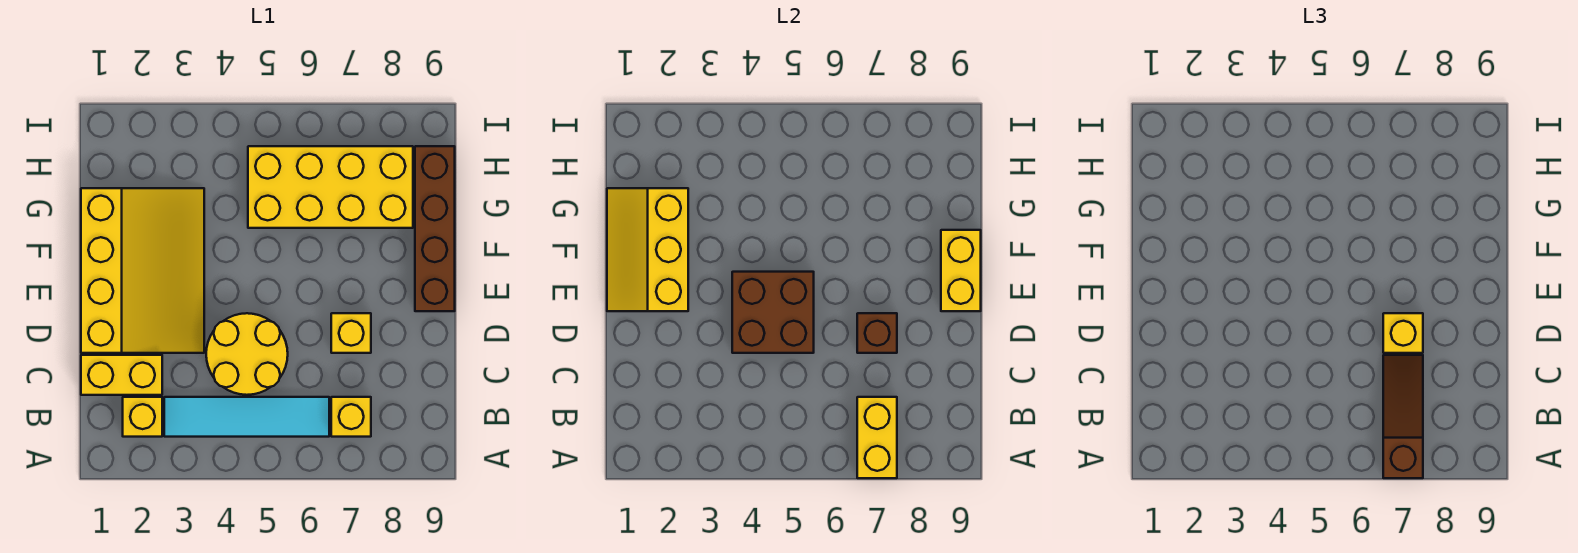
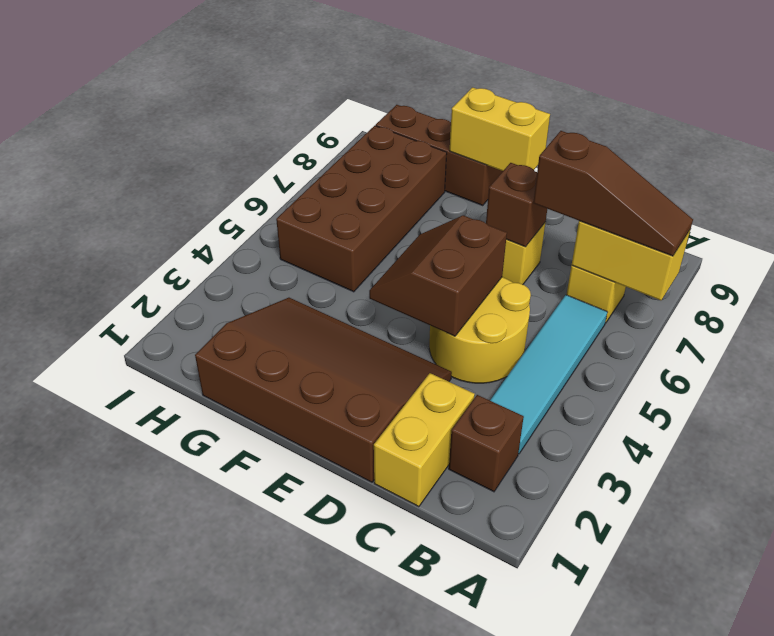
brown slope A7:C7 level 3 top A -> brown slope A7:C7 level 3 top C
yellow brick B2 level 1 -> brown brick B2 level 1
yellow slope D1:G3 level 1 top 1 -> brown slope D1:G3 level 1 top 1
brown brick D4:E5 level 2 -> brown slope D4:E5 level 2 top D
yellow brick D7 level 3 -> none
yellow slope E1:G2 level 2 top 2 -> none
brown brick E9:H9 level 1 -> brown brick F9:H9 level 1
yellow brick G5:H8 level 1 -> brown brick G5:H8 level 1

